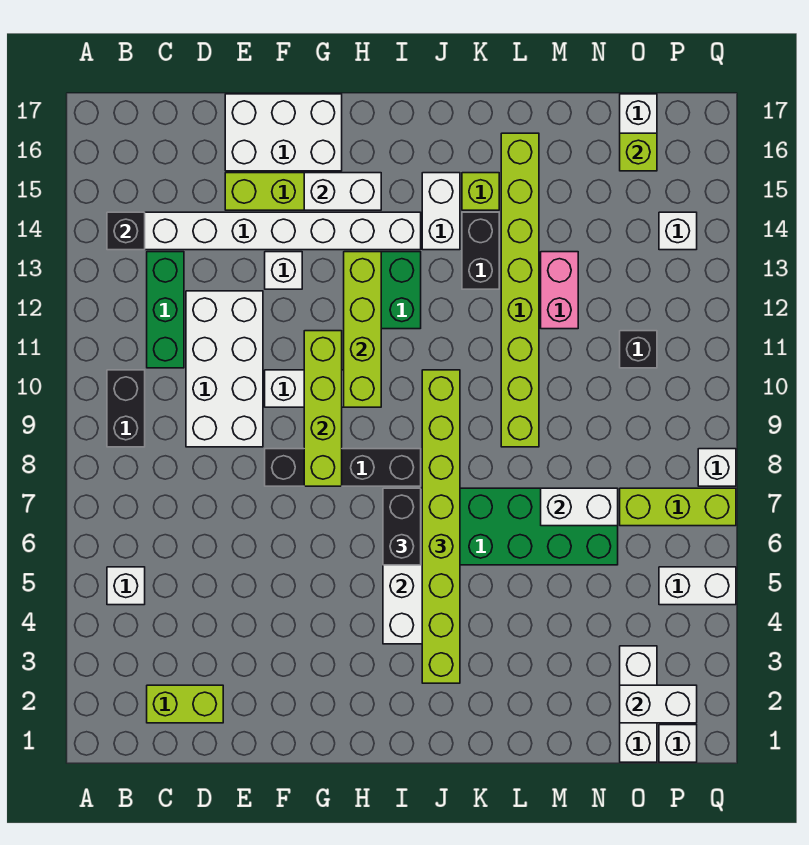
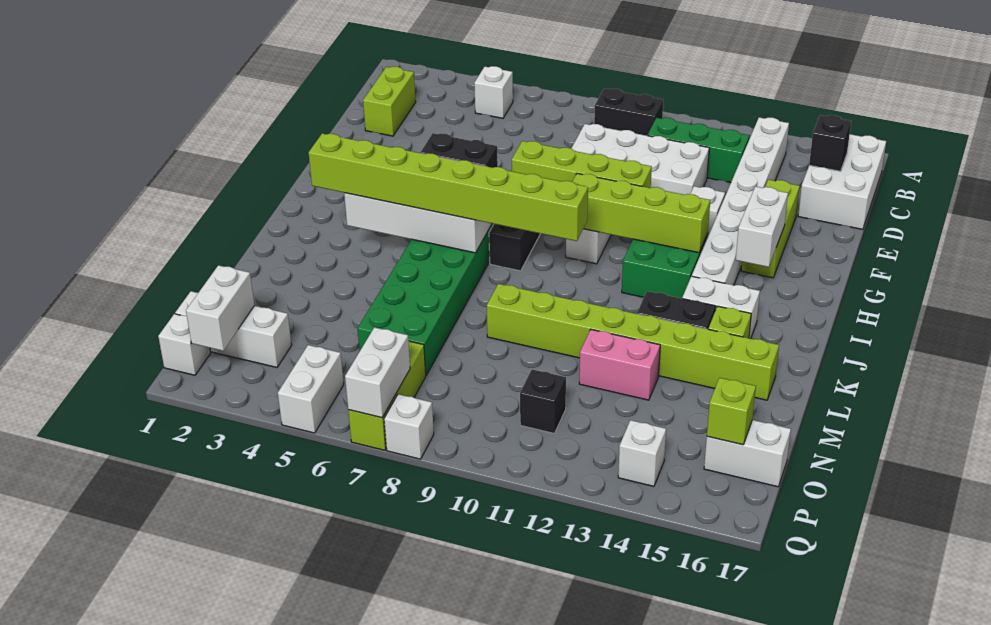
black brick B14 level 2 -> black brick C16 level 2
white brick E16:G17 level 1 -> white brick B16:D17 level 1
white brick M7:N7 level 2 -> white brick P7:Q7 level 2

